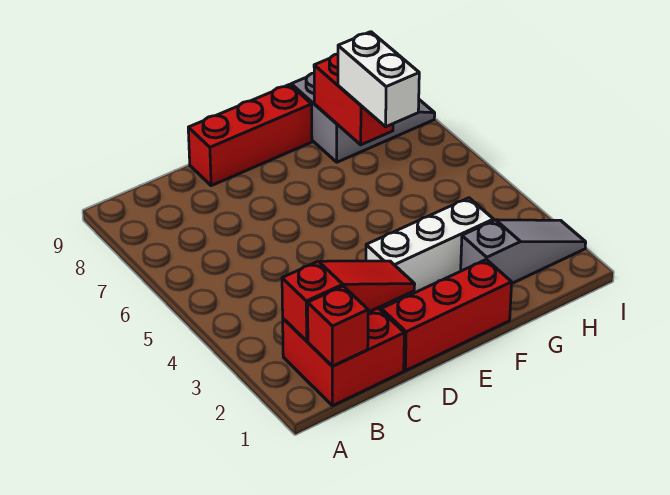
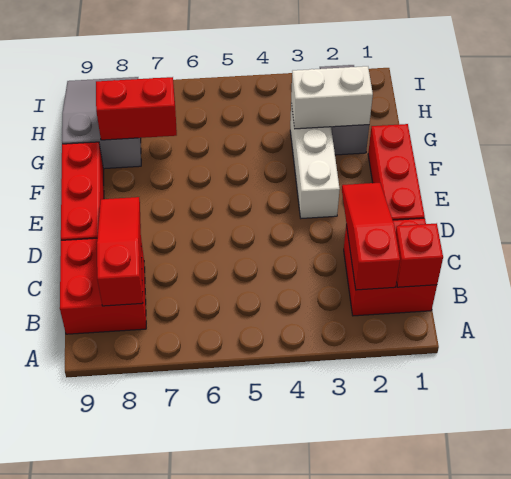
none -> red brick B8:C9 level 1
none -> red slope B8:D8 level 2 top B
white brick G6:G7 level 3 -> white brick G2:G3 level 2

